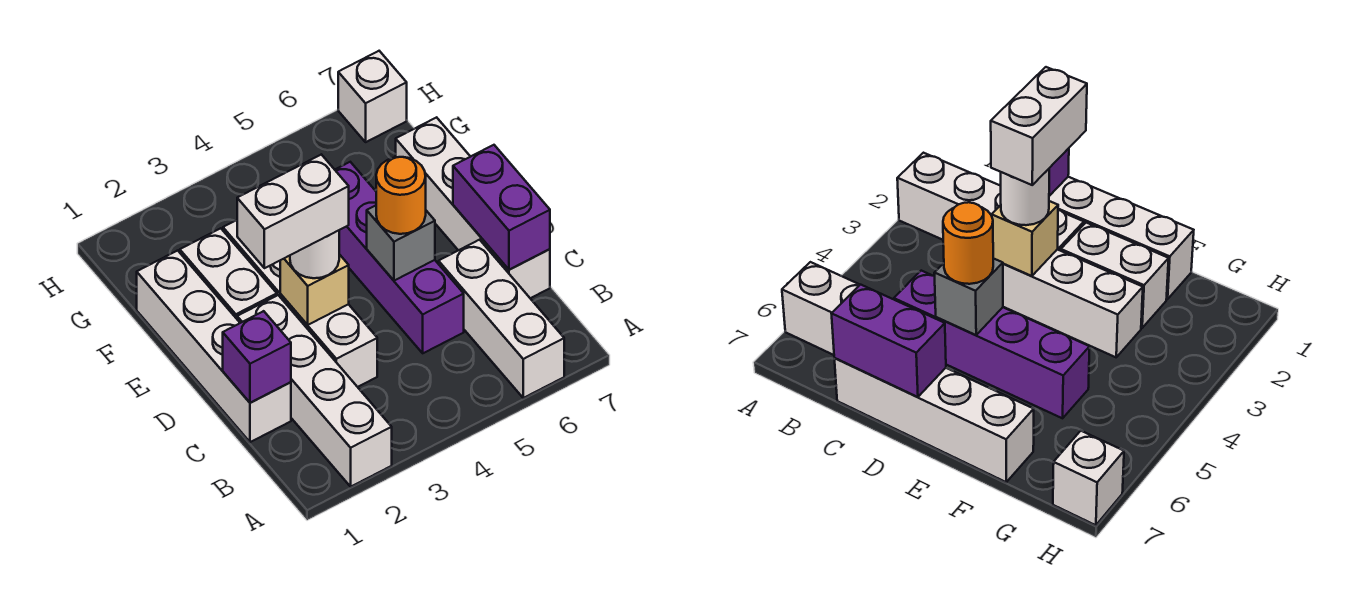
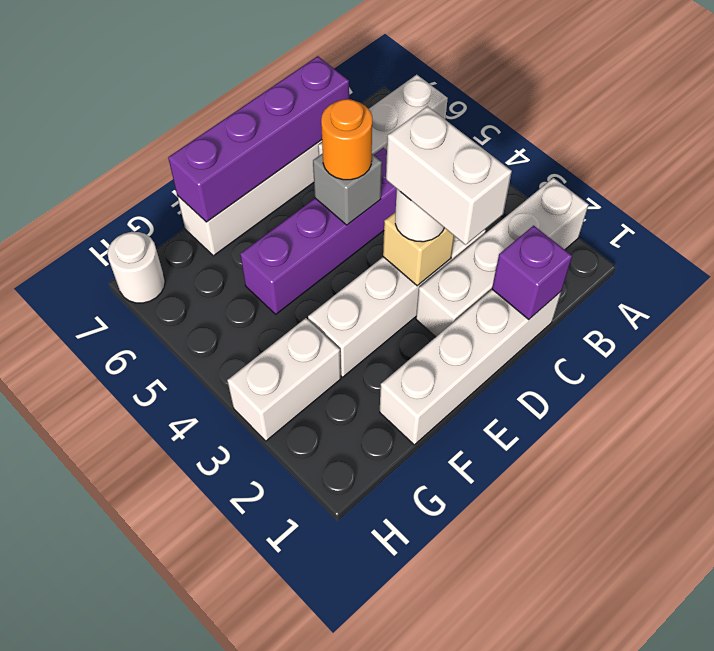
purple brick C7:D7 level 2 -> purple brick C7:F7 level 2
white brick E2:F2 level 1 -> white brick G3:H3 level 1
white brick H7 level 1 -> white round brick H7 level 1

